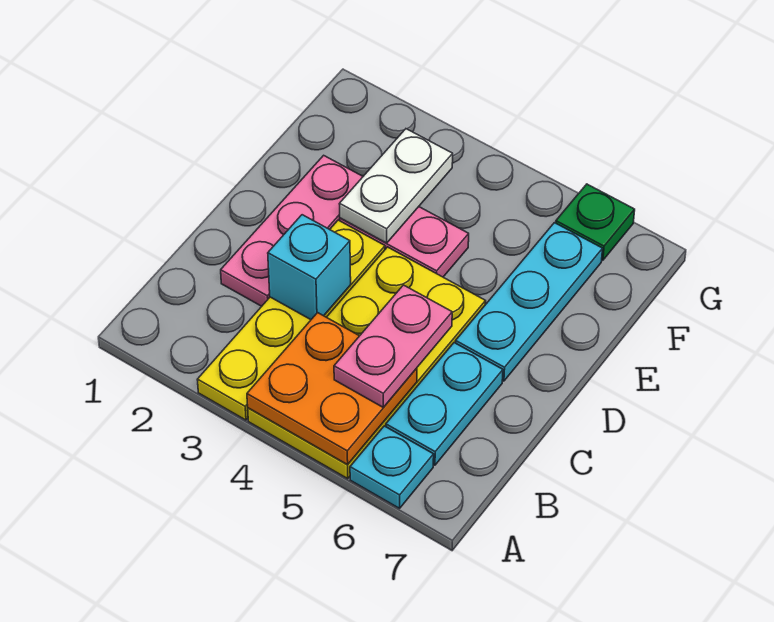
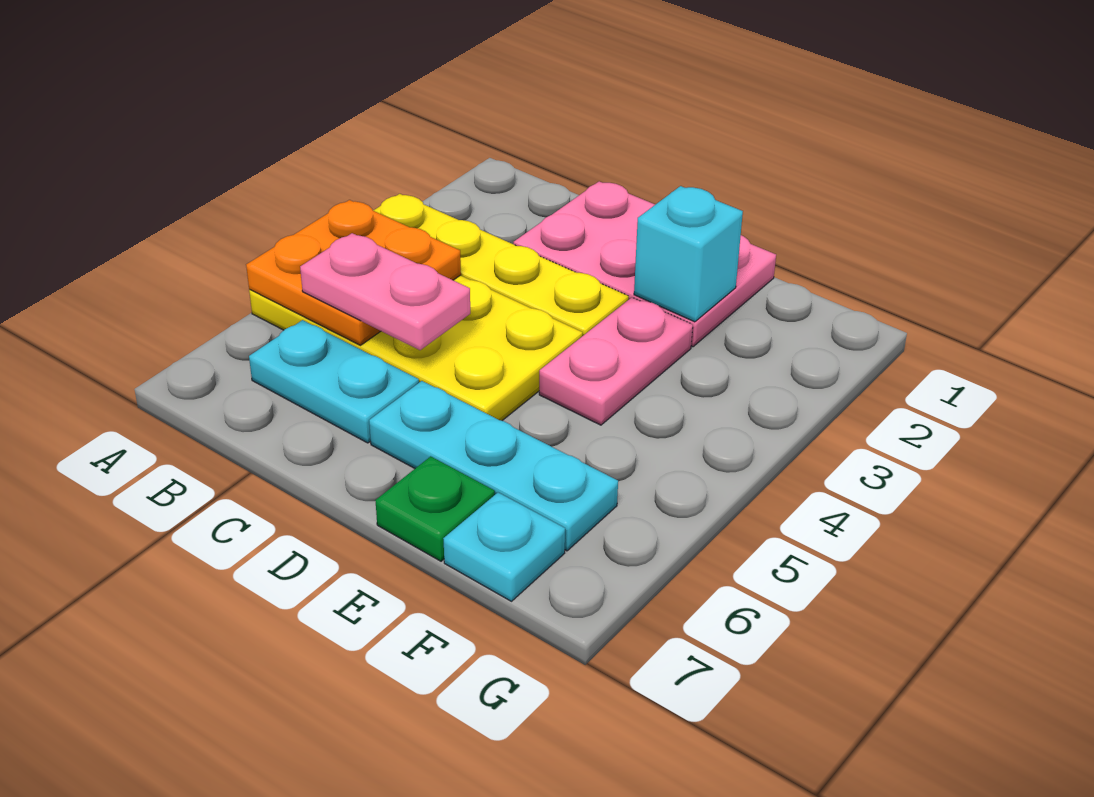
cyan plate A6 level 1 -> cyan plate F7 level 1
pink plate C2:E2 level 1 -> pink plate C1:E2 level 1
cyan brick C3 level 2 -> cyan brick E2 level 2
white plate E3:F3 level 2 -> none
green plate G6 level 1 -> green plate E7 level 1

